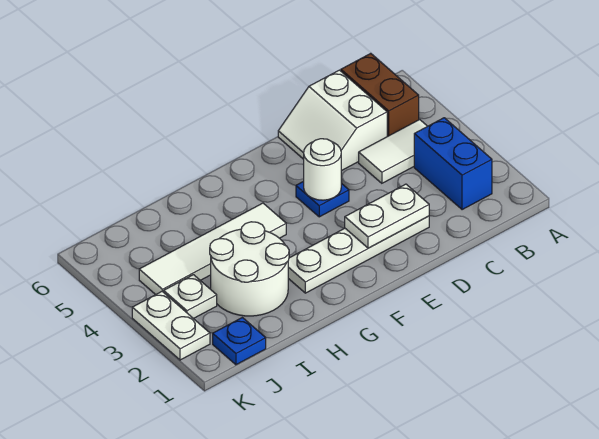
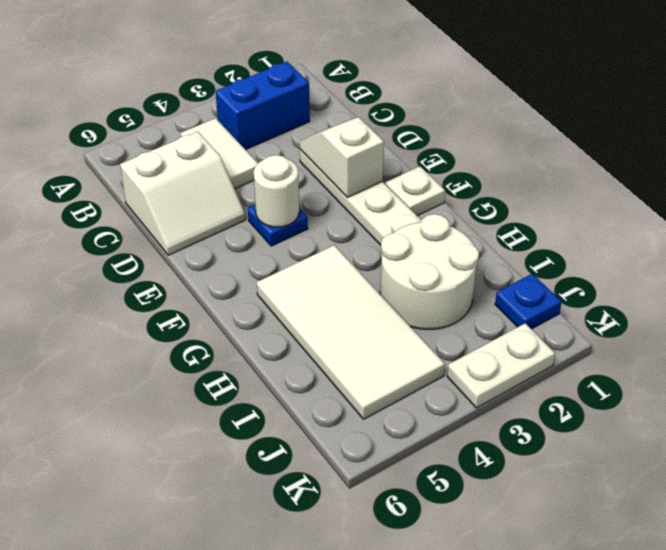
brown brick B5:B6 level 1 -> none
white plate D2:E2 level 2 -> white slope D2:E2 level 2 top E
white tile G4:J4 level 1 -> white tile G4:J5 level 1
white plate J3 level 1 -> white plate F1 level 1

